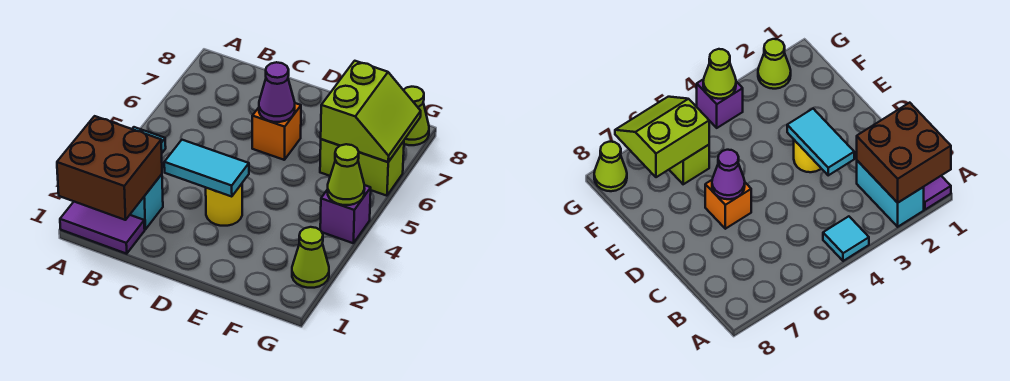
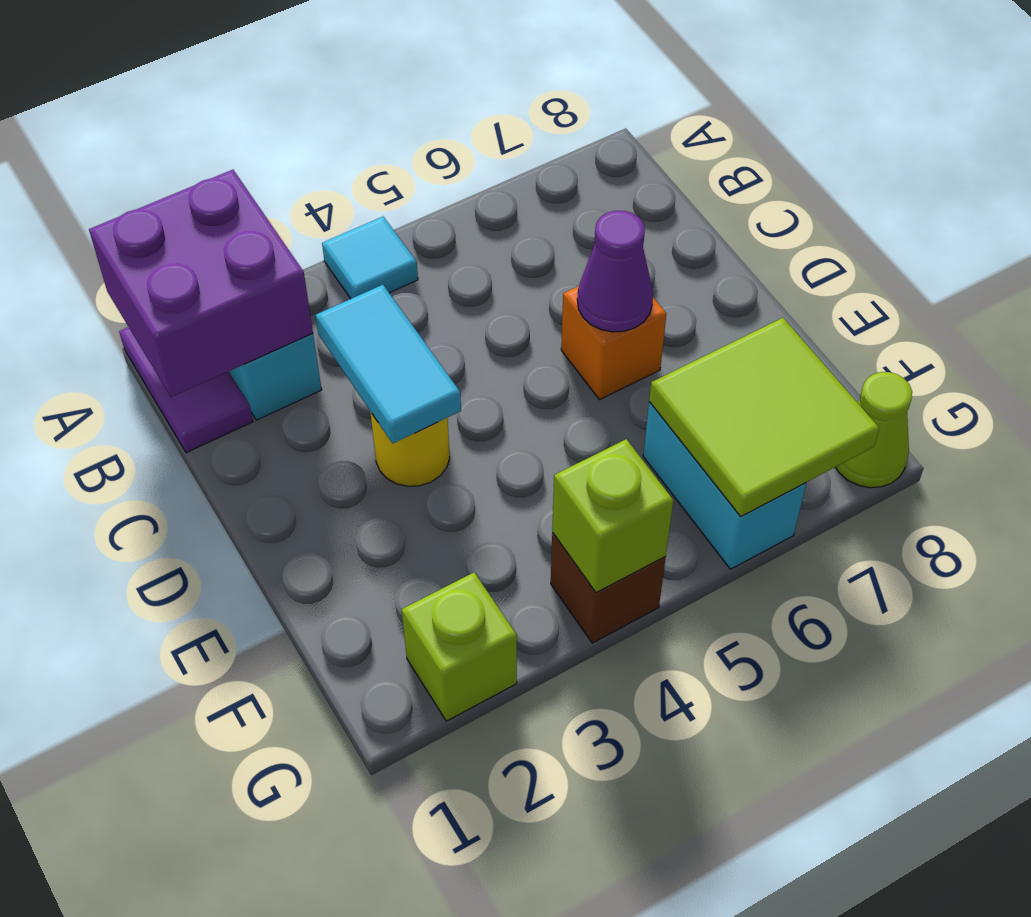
brown brick A1:B2 level 2 -> purple brick A1:B2 level 2
lime brick F6:G6 level 1 -> cyan brick F6:G6 level 1
lime slope F6:G7 level 2 top F -> lime tile F6:G7 level 2
lime cone G2 level 1 -> lime brick G2 level 1
purple brick G4 level 1 -> brown brick G4 level 1
lime cone G4 level 2 -> lime brick G4 level 2

